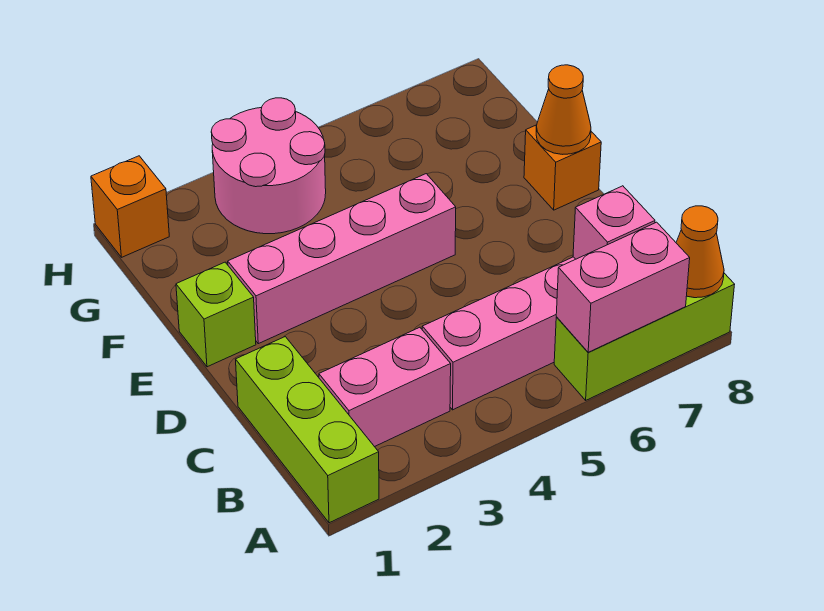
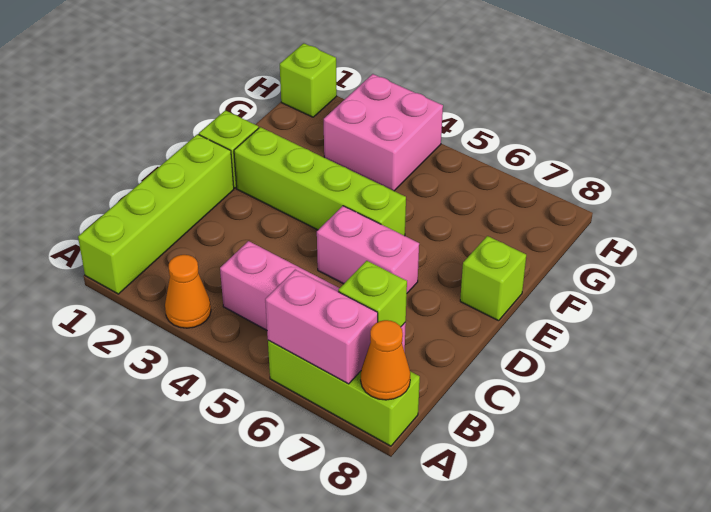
lime brick A1:C1 level 1 -> lime brick A1:D1 level 1
pink brick B2:B3 level 1 -> pink brick D5:D6 level 1
pink brick B7 level 2 -> lime brick B7 level 2
pink brick E2:E5 level 1 -> lime brick E2:E5 level 1
orange brick E8 level 1 -> lime brick E8 level 1
orange cone E8 level 2 -> orange cone A3 level 1
pink round brick G3:H4 level 1 -> pink brick G3:H4 level 1
orange brick H1 level 1 -> lime brick H1 level 1

